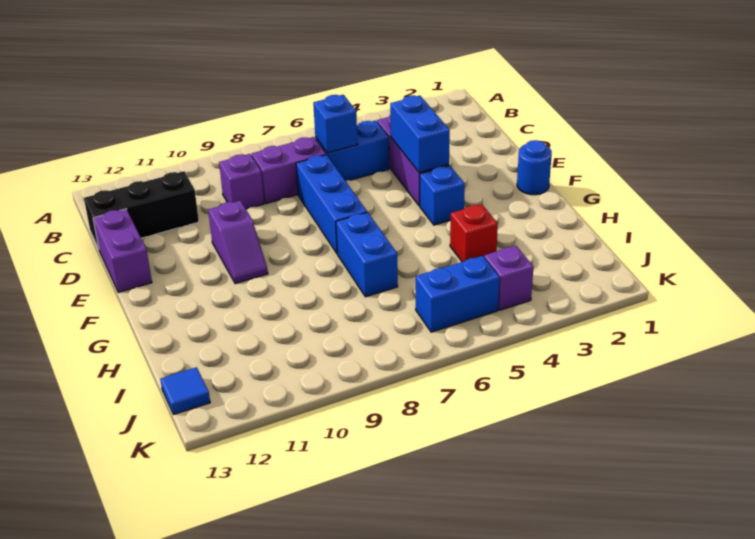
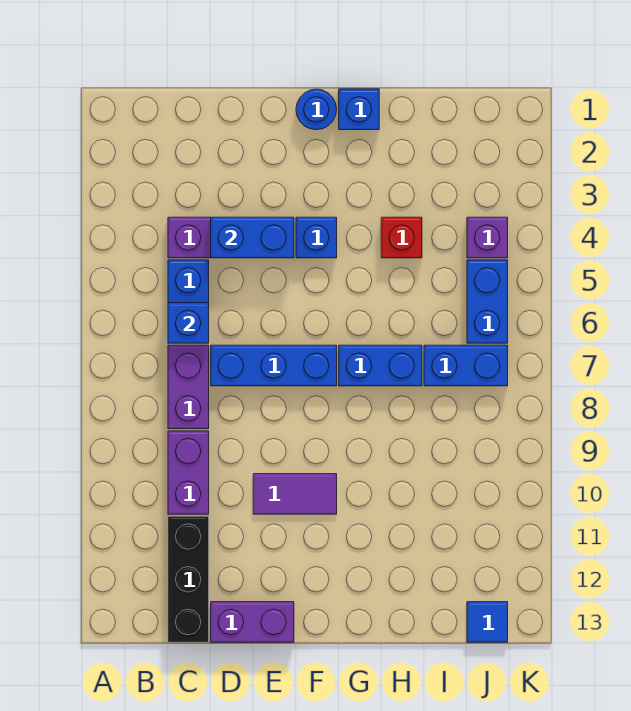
purple brick C9 level 1 -> purple brick C9:C10 level 1
purple slope E10:F10 level 1 top E -> purple tile E10:F10 level 1
none -> blue brick G1 level 1
none -> blue brick I7:J7 level 1

